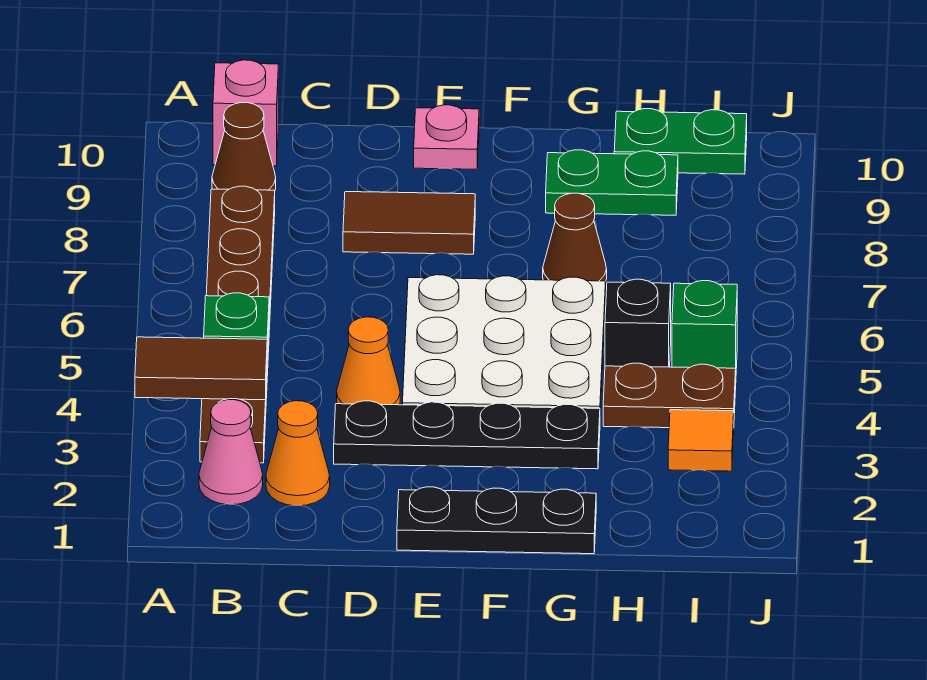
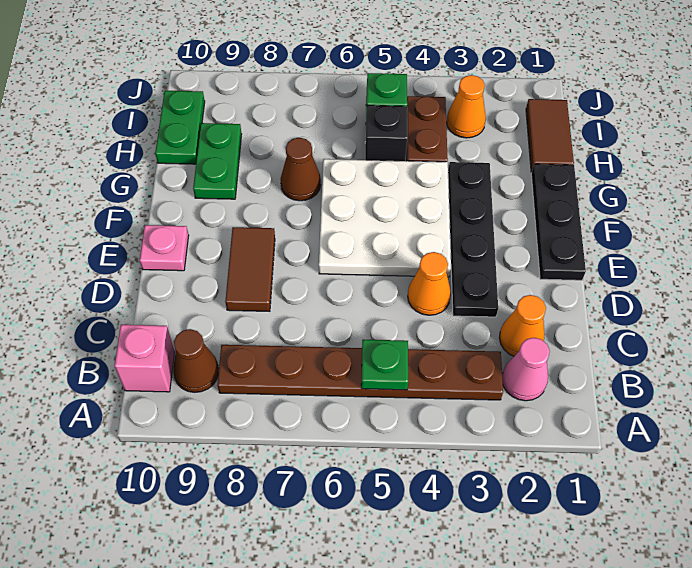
brown tile A4:B4 level 2 -> brown tile H1:I1 level 1
orange tile I3 level 1 -> orange cone I3 level 1

